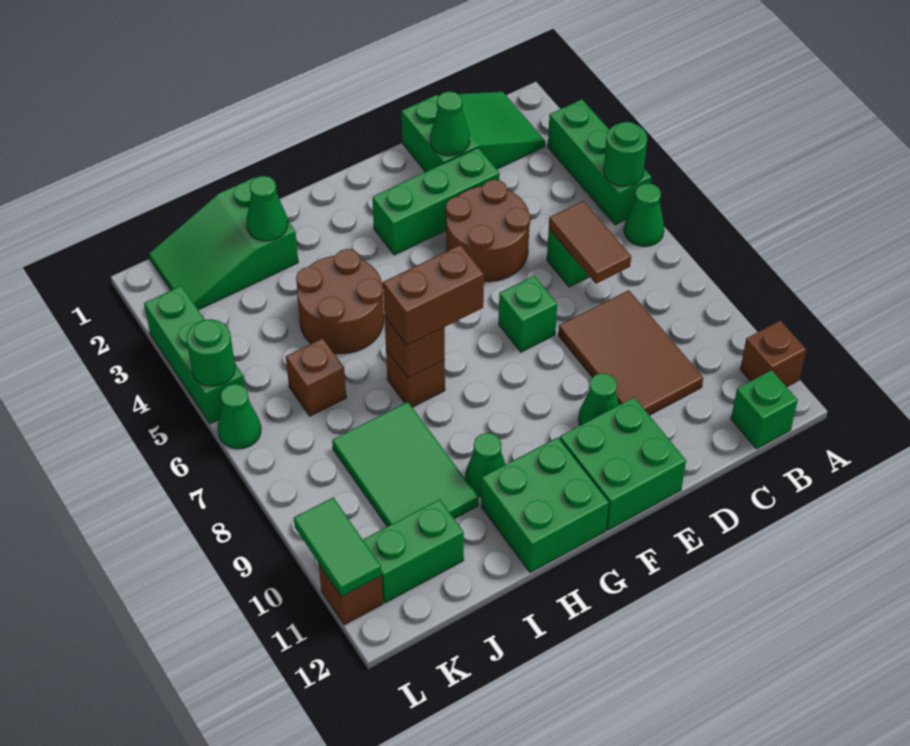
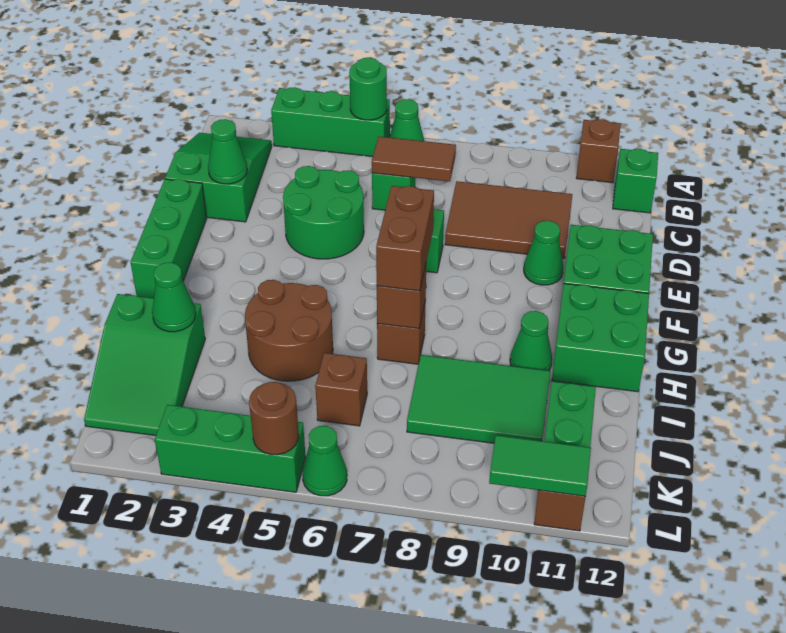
green brick D3:F3 level 1 -> green brick E1:G1 level 1
brown round brick D4:E5 level 1 -> green round brick D4:E5 level 1
green round brick L5 level 2 -> brown round brick L5 level 2

